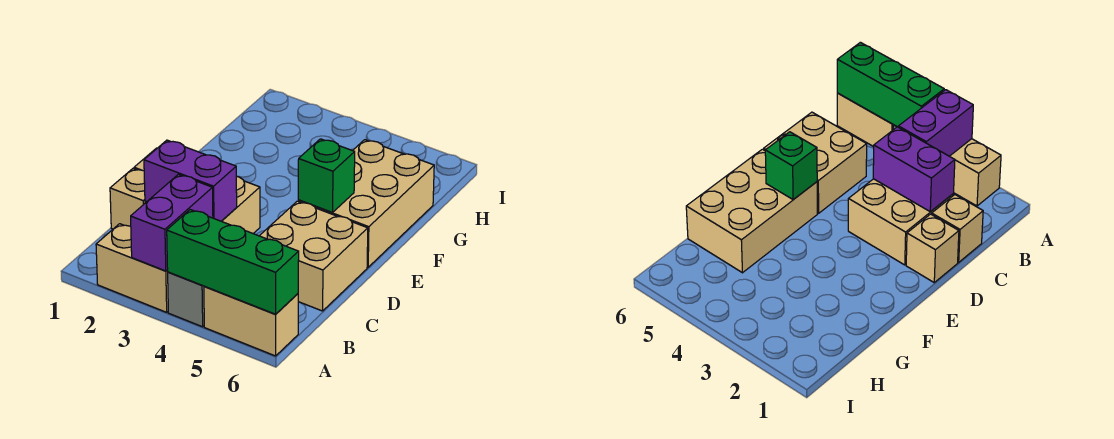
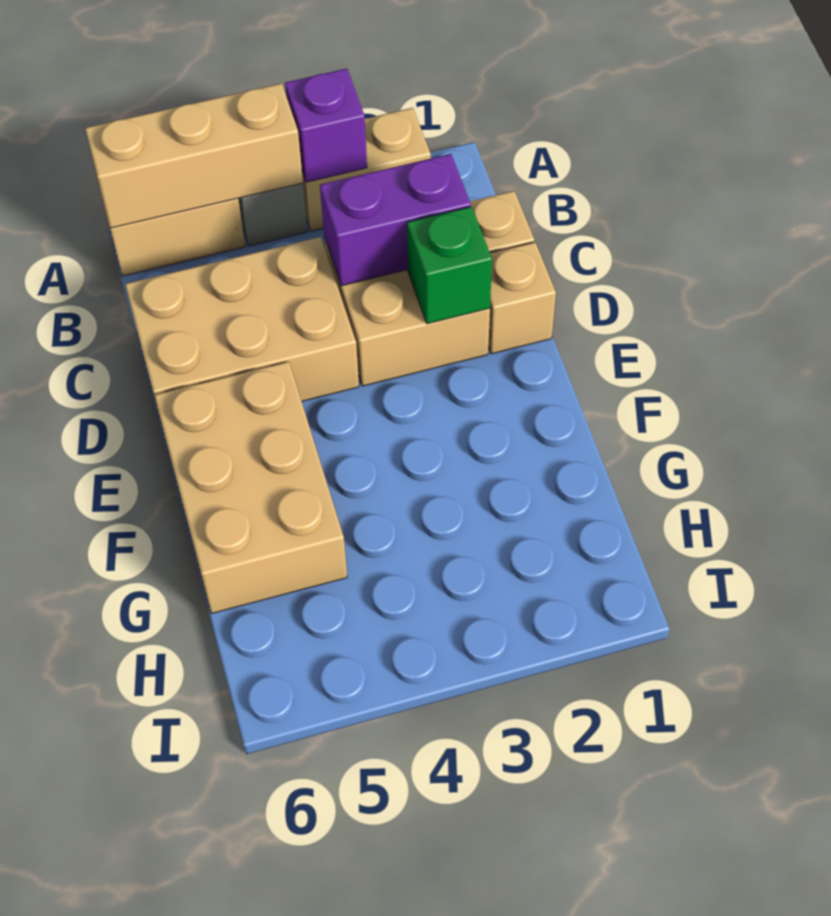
purple brick A3:B3 level 2 -> purple brick A3 level 2
green brick A4:A6 level 2 -> tan brick A4:A6 level 2
tan brick C5:D6 level 1 -> tan brick C4:D6 level 1
green brick E5 level 2 -> green brick D2 level 2

